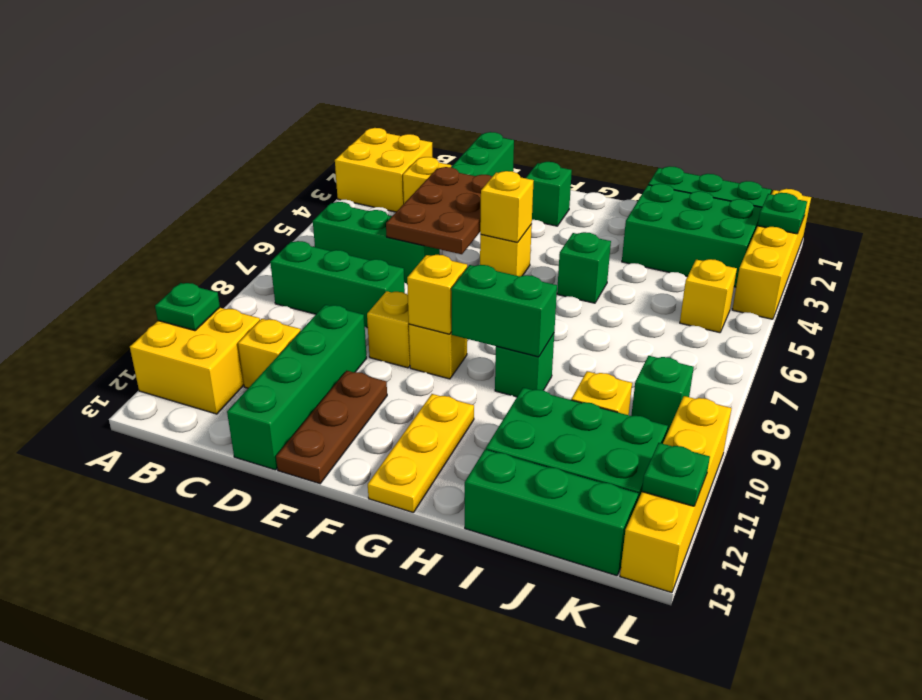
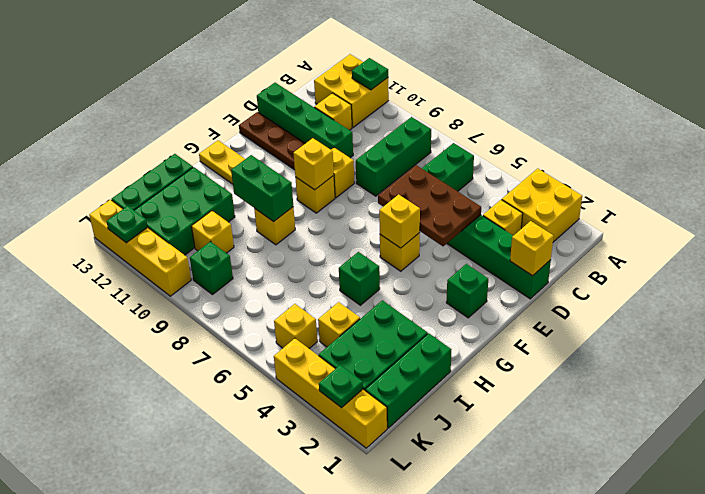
none -> yellow brick D1 level 2
green brick G9:H9 level 2 -> green brick H9:H10 level 2
green brick H9 level 1 -> yellow brick H9 level 1
none -> yellow brick J4 level 1

